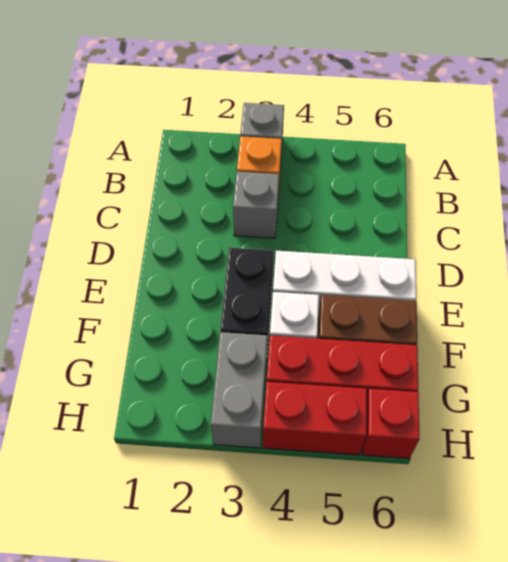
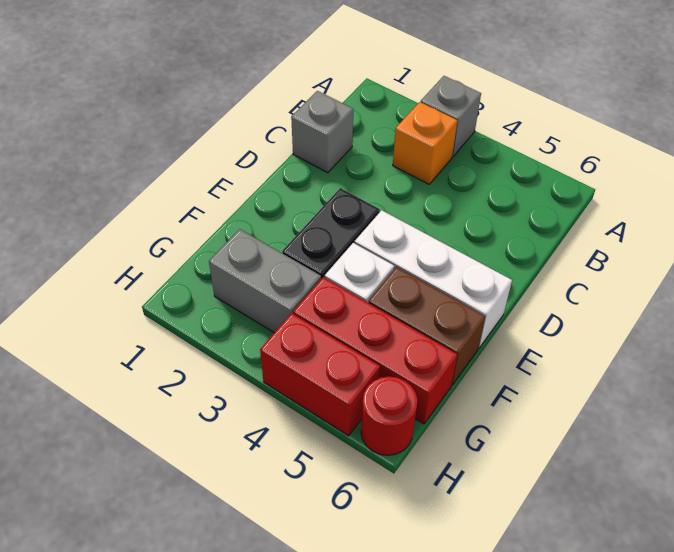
grey brick C3 level 1 -> grey brick C1 level 1
grey brick G3:H3 level 1 -> grey brick G2:G3 level 1
red brick H6 level 1 -> red round brick H6 level 1

